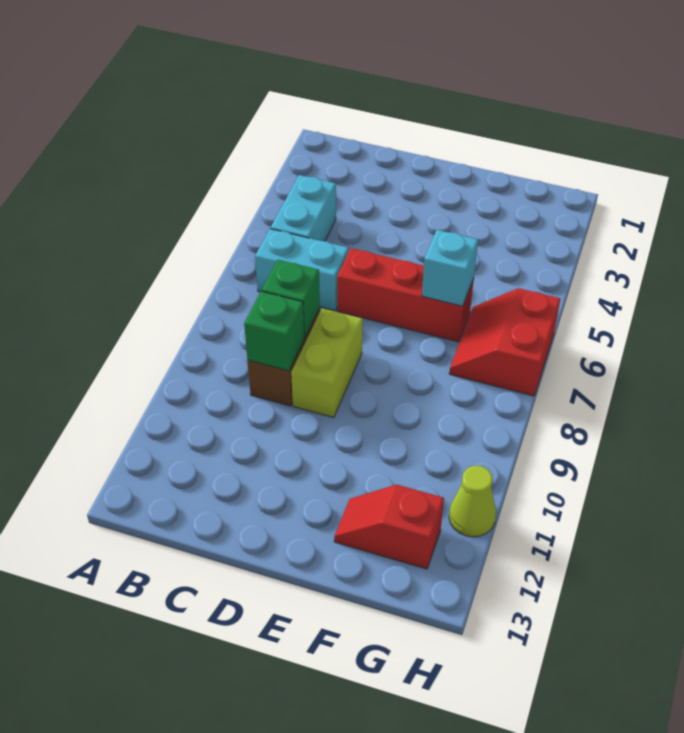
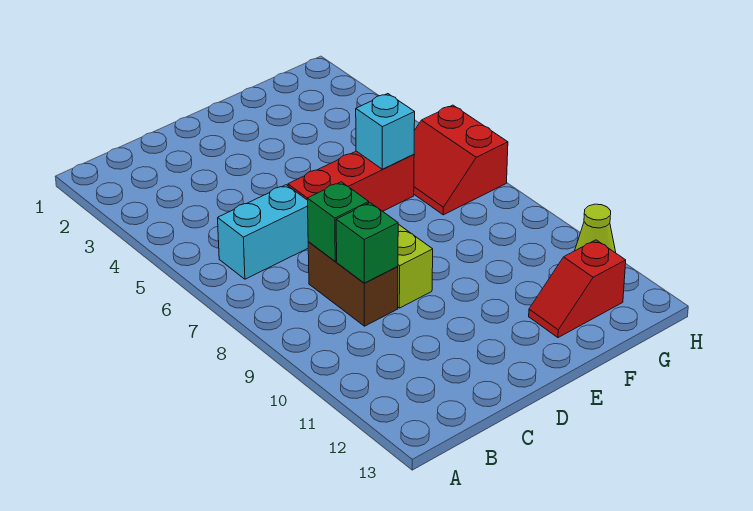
cyan brick B4:B5 level 1 -> none

